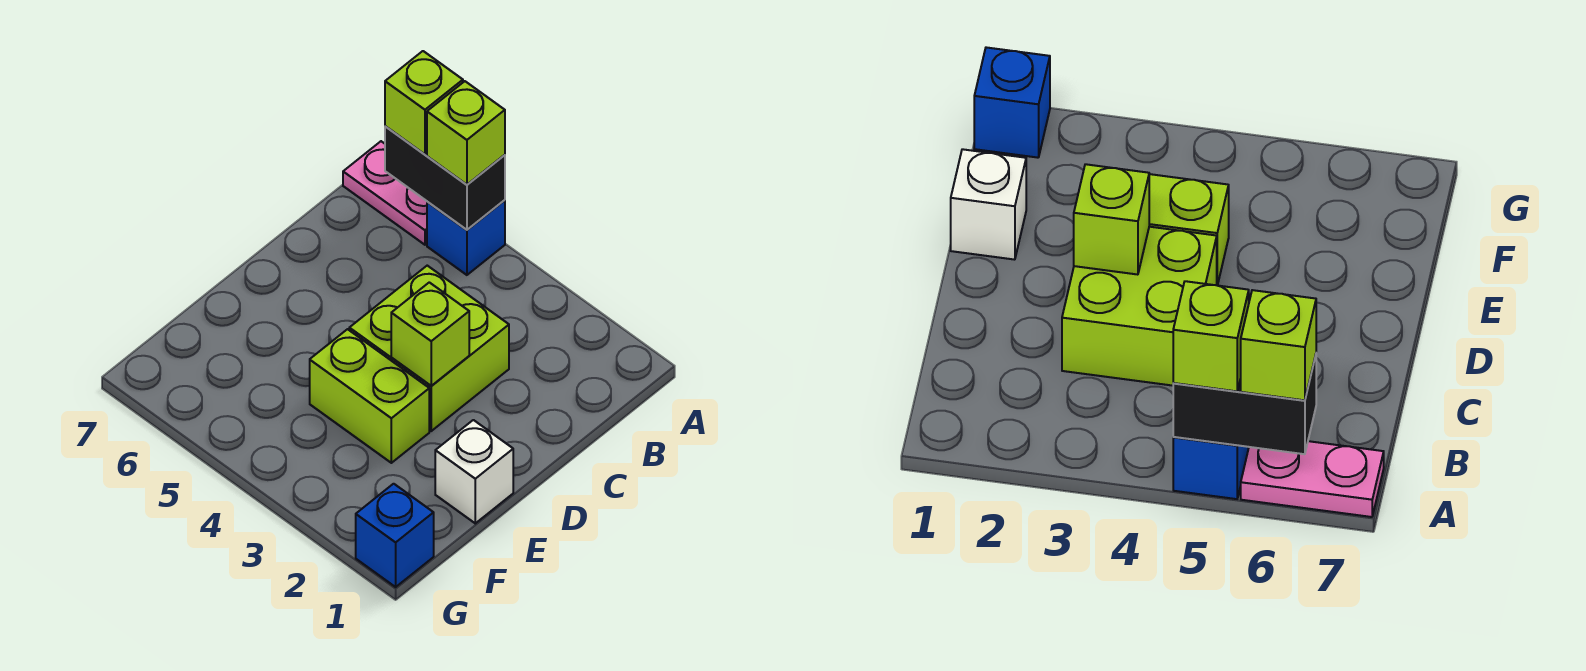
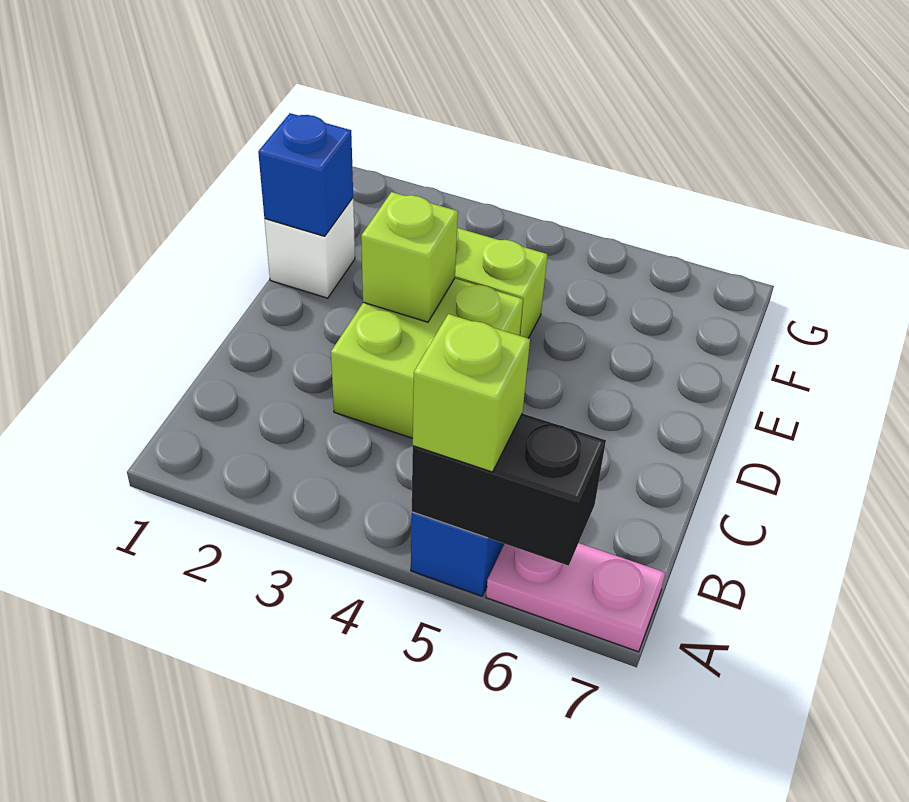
lime brick A6 level 3 -> none
blue brick G1 level 1 -> blue brick E1 level 2

